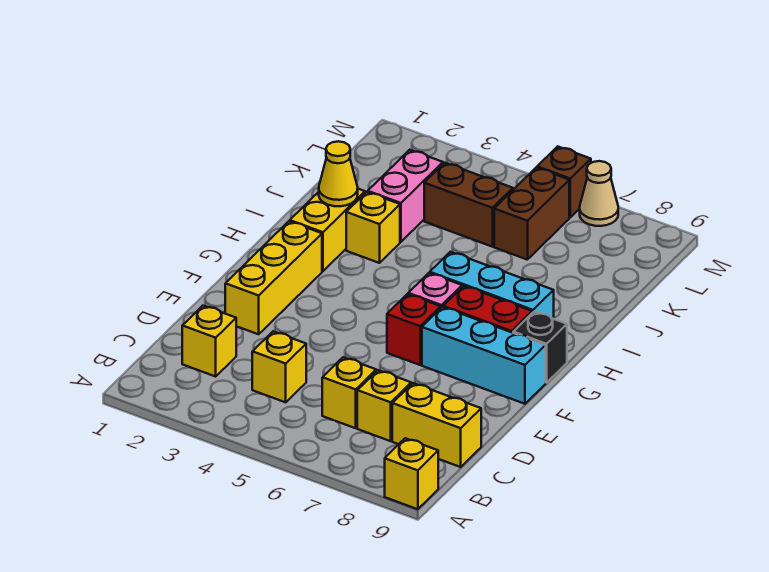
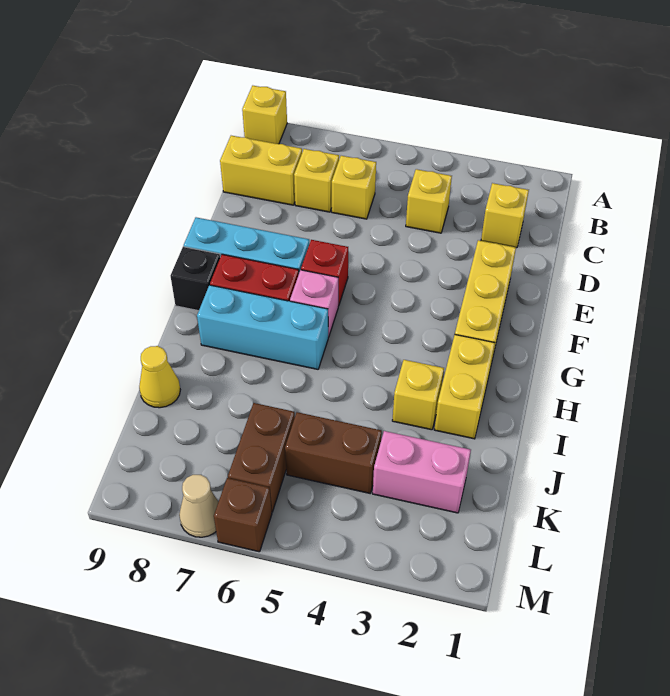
yellow cone I2 level 2 -> yellow cone J9 level 1
pink brick J3:K3 level 1 -> pink brick K2:K3 level 1

